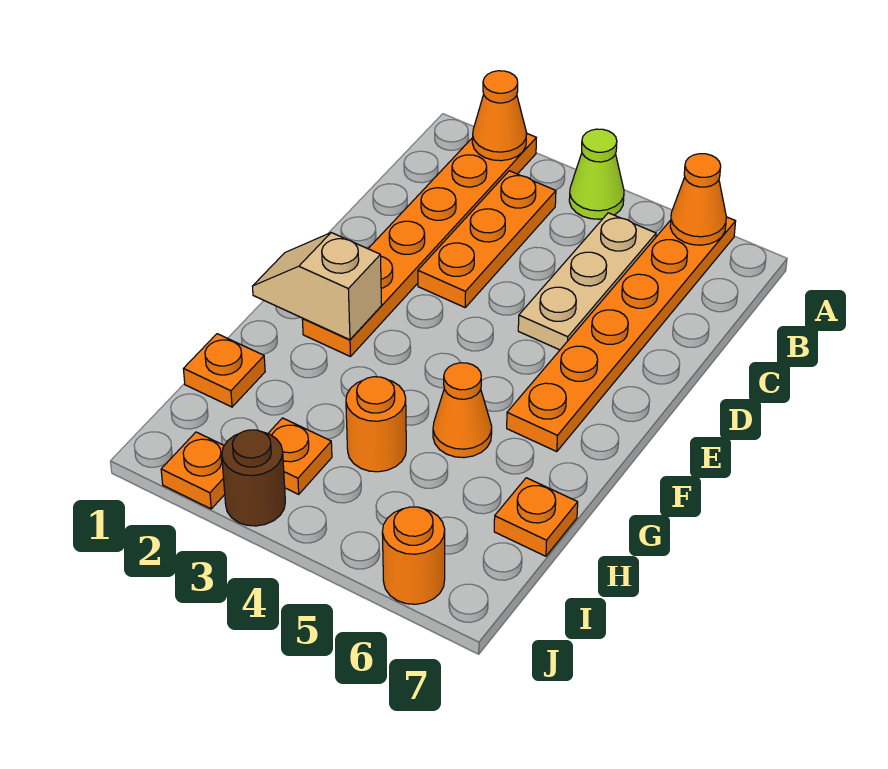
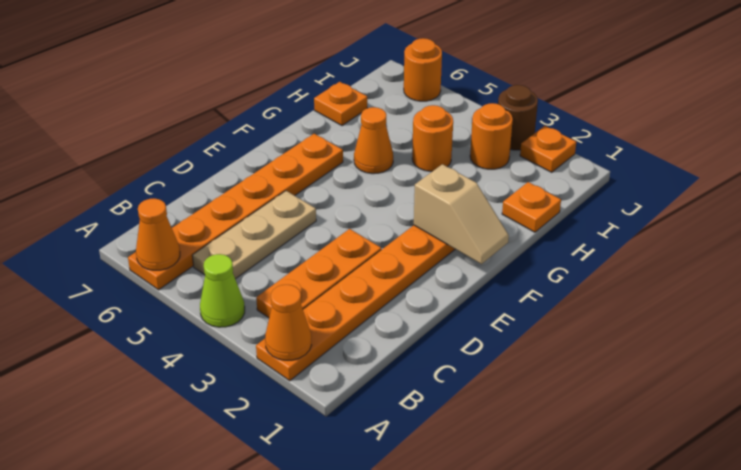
orange plate I3 level 1 -> orange round brick I3 level 1

